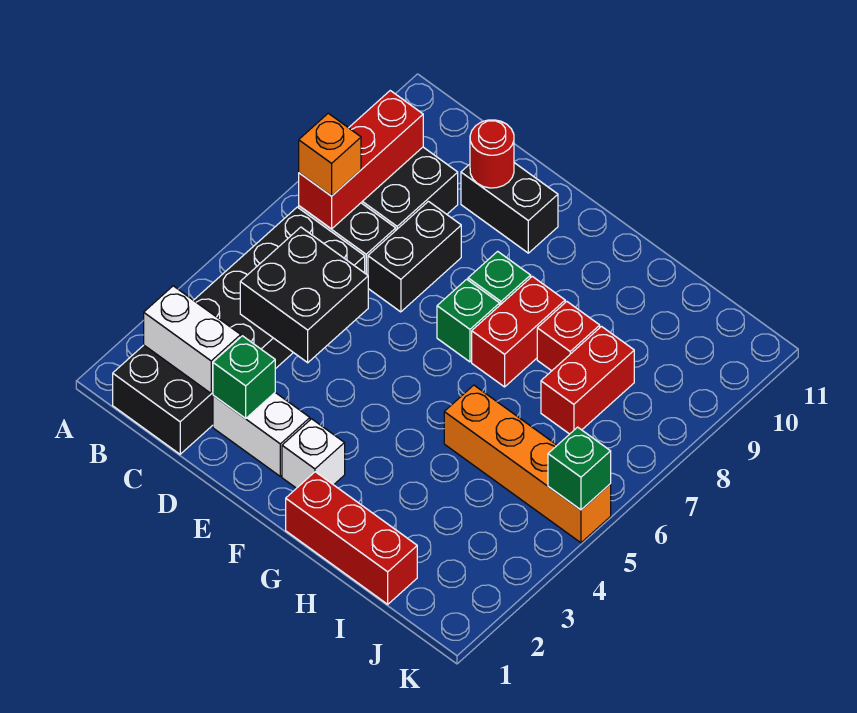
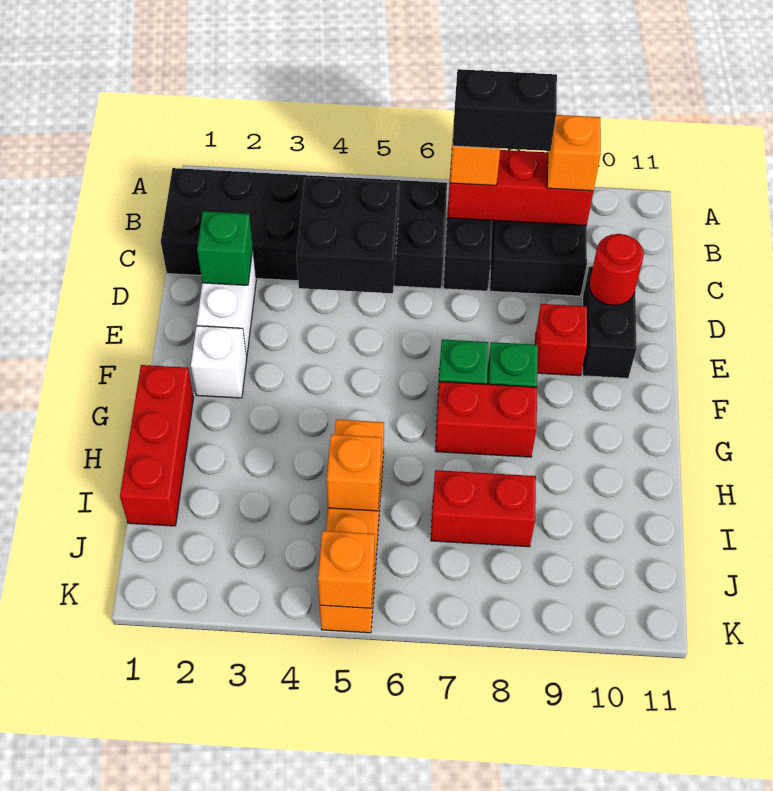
white brick B2:C2 level 2 -> none
none -> orange brick B9 level 3
black brick D7:D8 level 1 -> black brick B7:B8 level 4
red brick H8 level 1 -> red brick E9 level 1
none -> orange brick I5 level 2
green brick K5 level 2 -> orange brick K5 level 2

